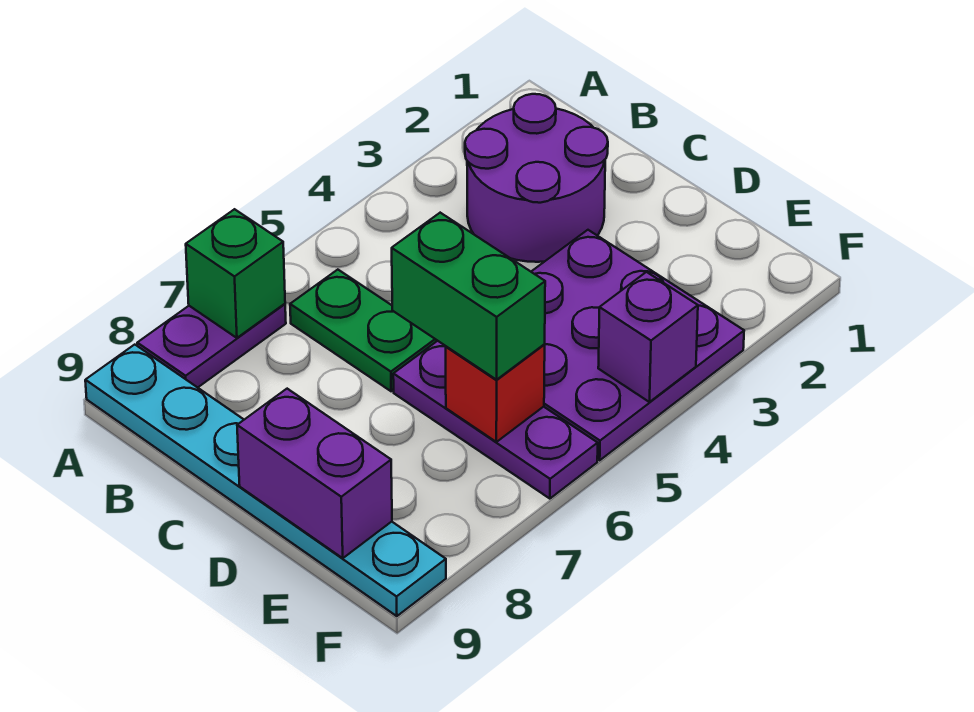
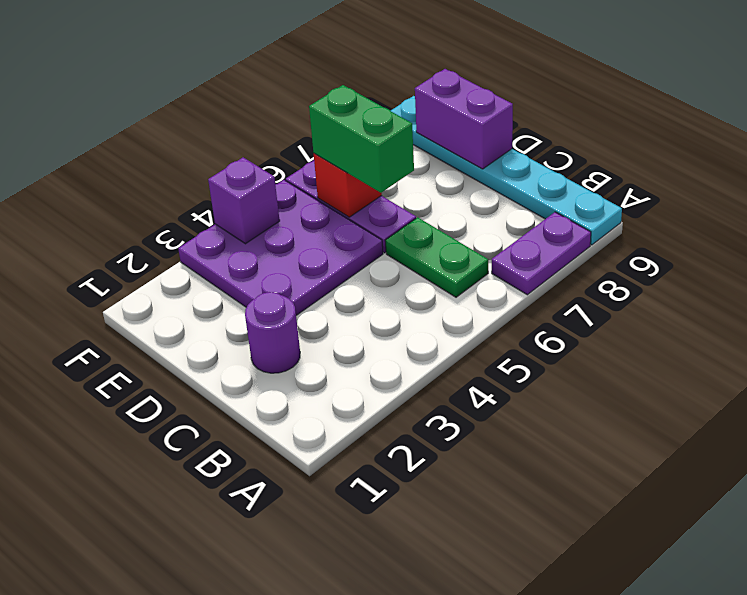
green brick A7 level 2 -> none
purple round brick B2:C3 level 1 -> purple round brick C2 level 1

